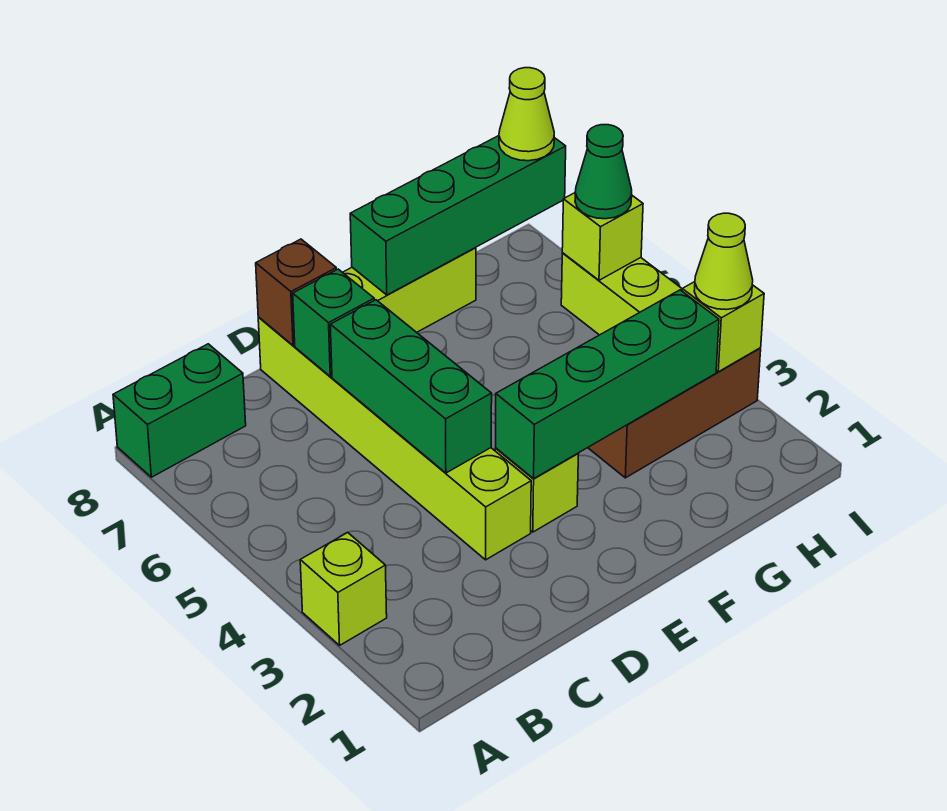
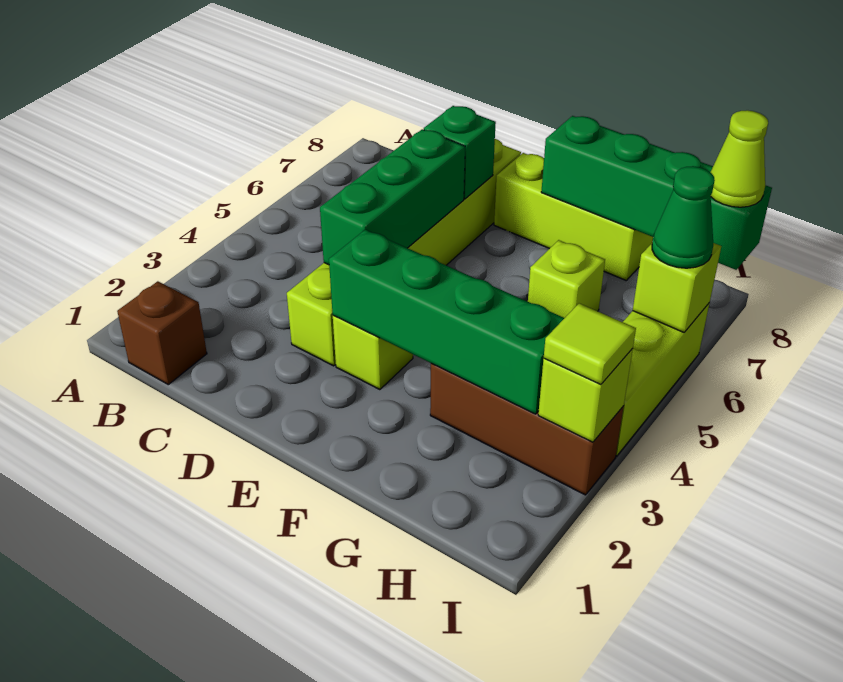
lime brick A3 level 1 -> lime brick G6 level 1
green brick A8:B8 level 1 -> none
brown brick D8 level 2 -> brown brick B1 level 1
lime cone I3 level 3 -> lime tile I3 level 3

